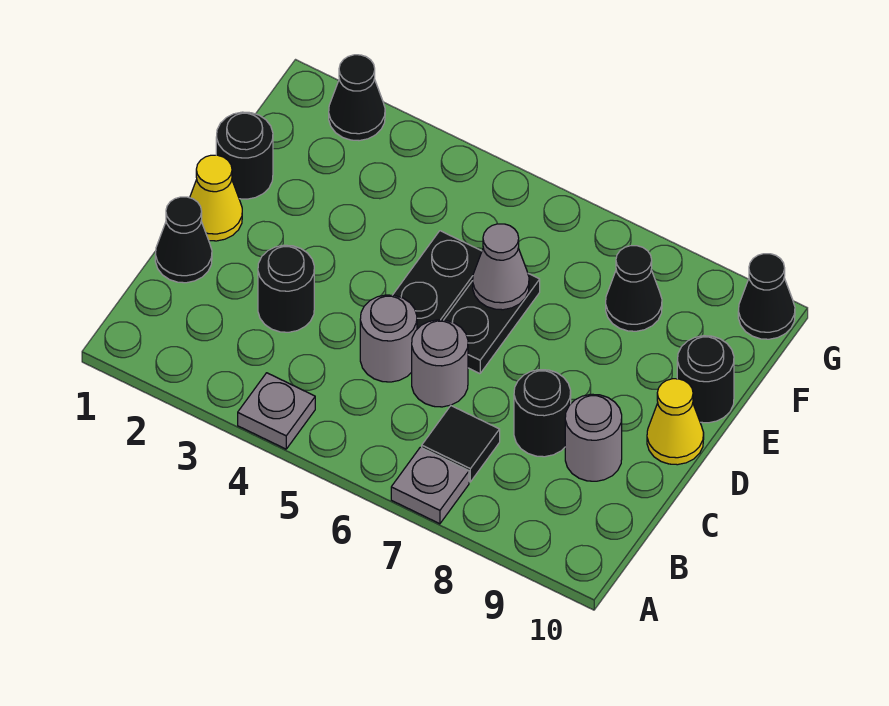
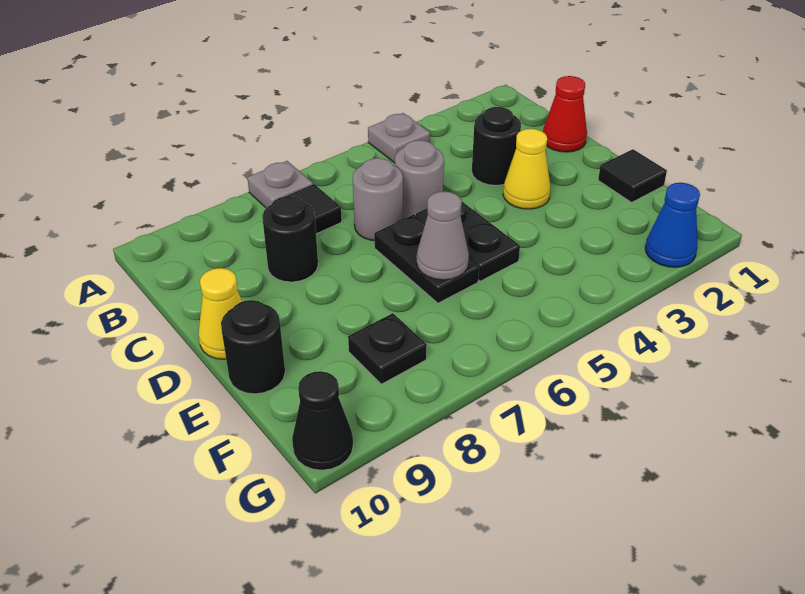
black cone C1 level 1 -> red cone C1 level 1
grey round brick C9 level 1 -> none
yellow cone D1 level 1 -> yellow cone D3 level 1
black round brick E1 level 1 -> black tile E1 level 1
black cone F8 level 1 -> black plate F8 level 1
black cone G2 level 1 -> blue cone G2 level 1

